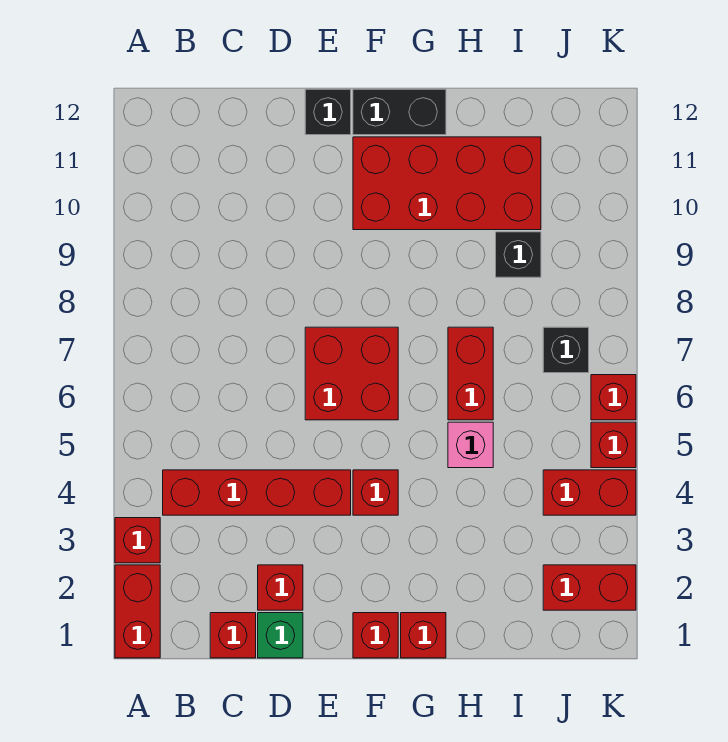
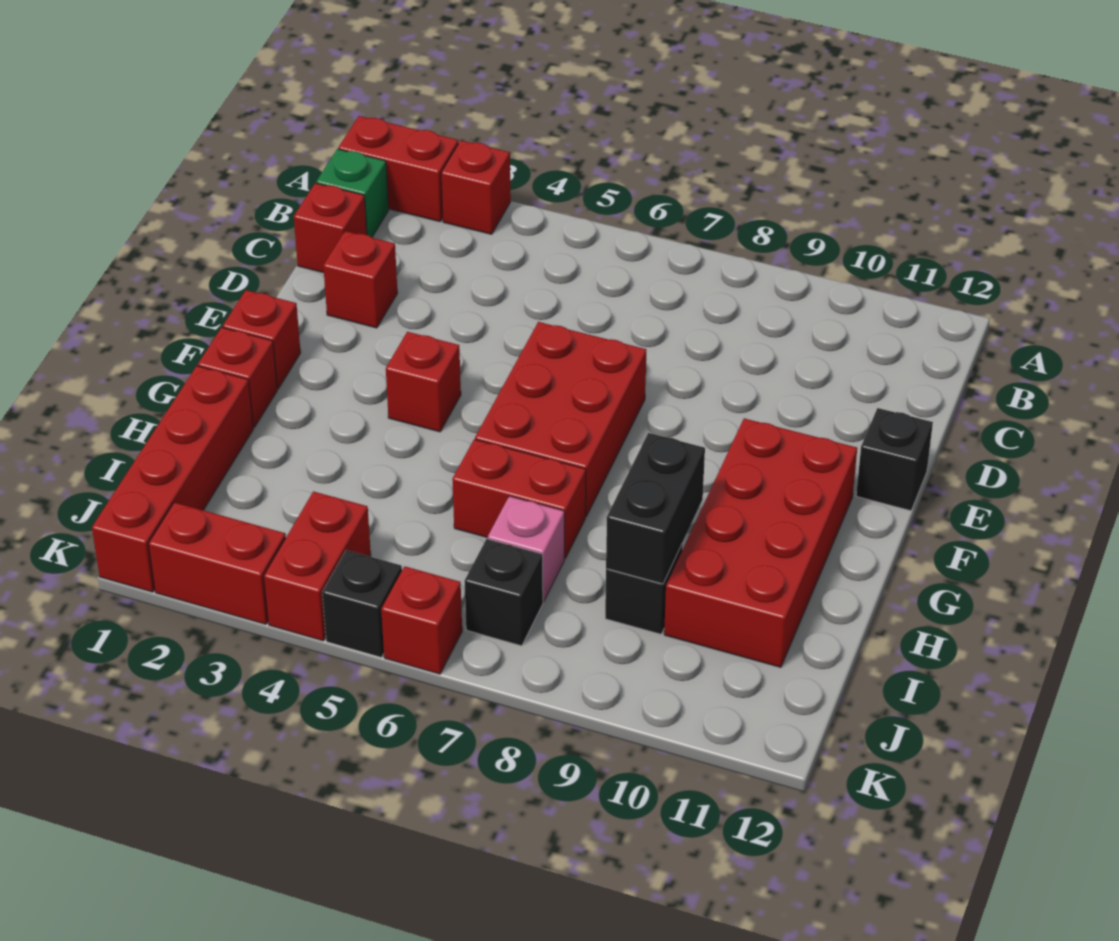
red brick B4:E4 level 1 -> red brick H1:K1 level 1
green brick D1 level 1 -> green brick B1 level 1
red brick E6:F7 level 1 -> red brick E6:G7 level 1
black brick F12:G12 level 1 -> black brick H9:I9 level 2
pink brick H5 level 1 -> pink brick I7 level 1
red brick J2:K2 level 1 -> red brick K2:K3 level 1
red brick K5 level 1 -> black brick K5 level 1

